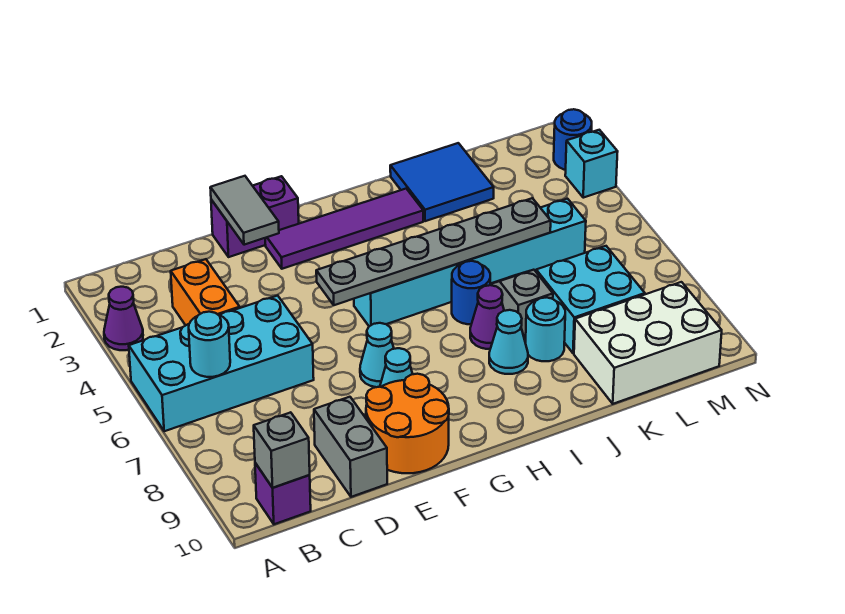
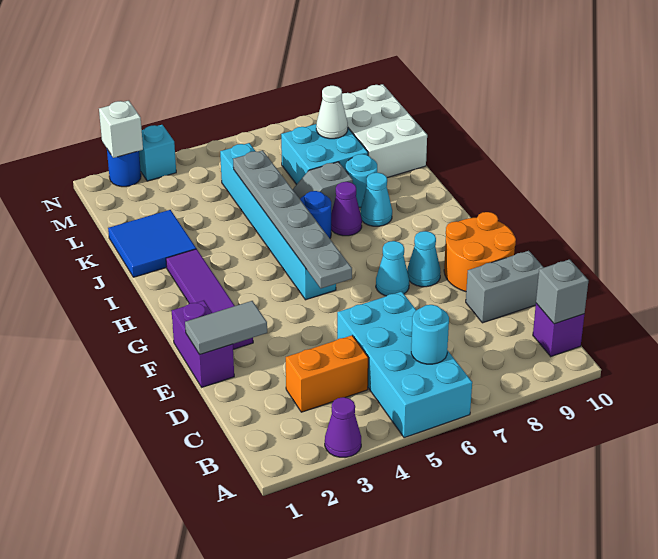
none -> white cone L8 level 2
none -> white brick N2 level 2

